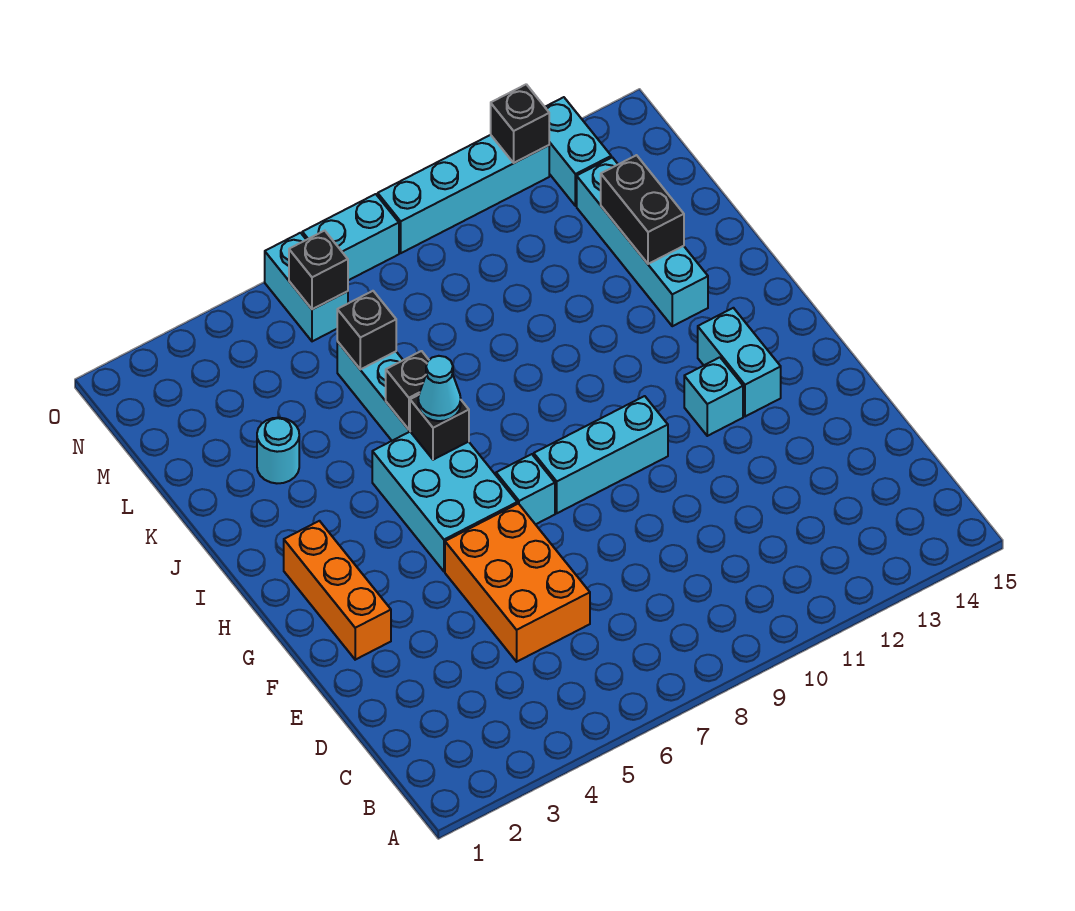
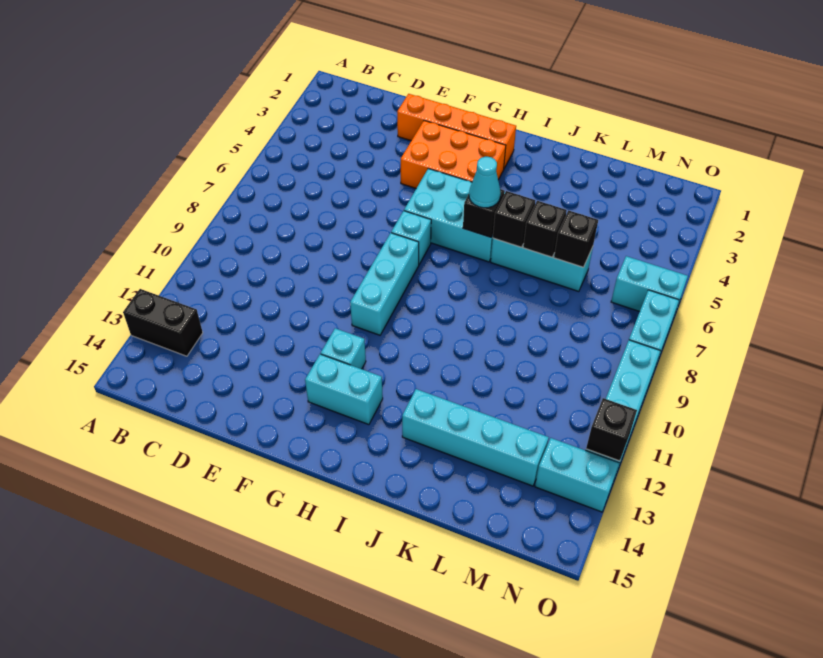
orange brick D5:F6 level 1 -> orange brick F3:H4 level 1
orange brick F2:H2 level 1 -> orange brick E2:H2 level 1
cyan round brick K3 level 1 -> none
black brick K13:L13 level 2 -> black brick A13:B13 level 1
black brick N6 level 2 -> black brick K6 level 2

